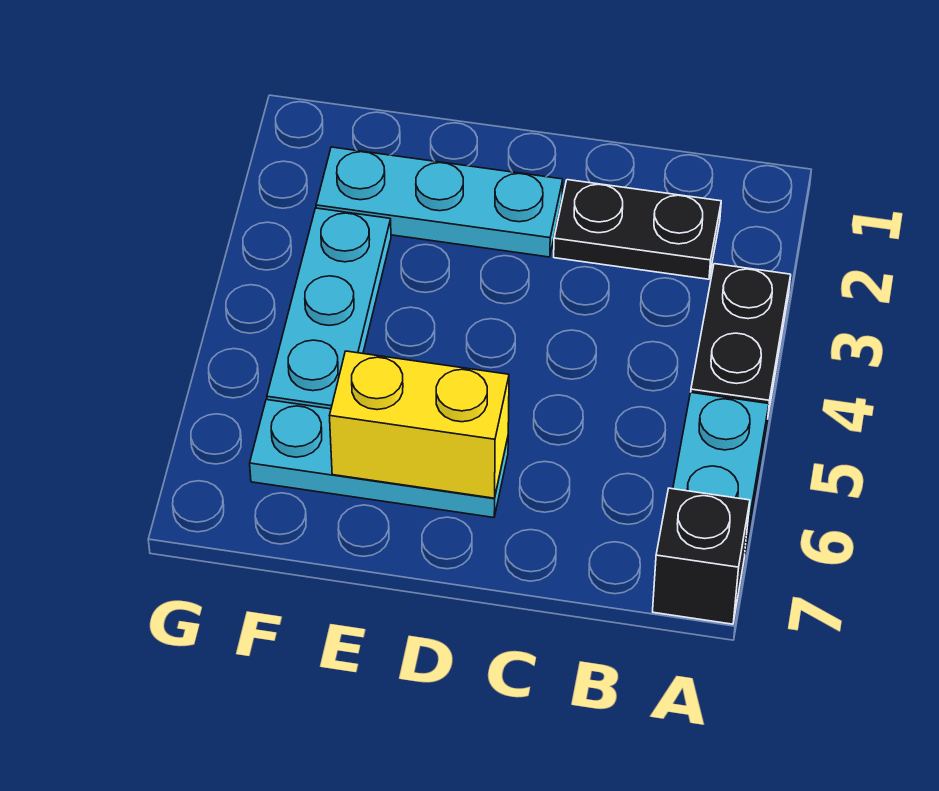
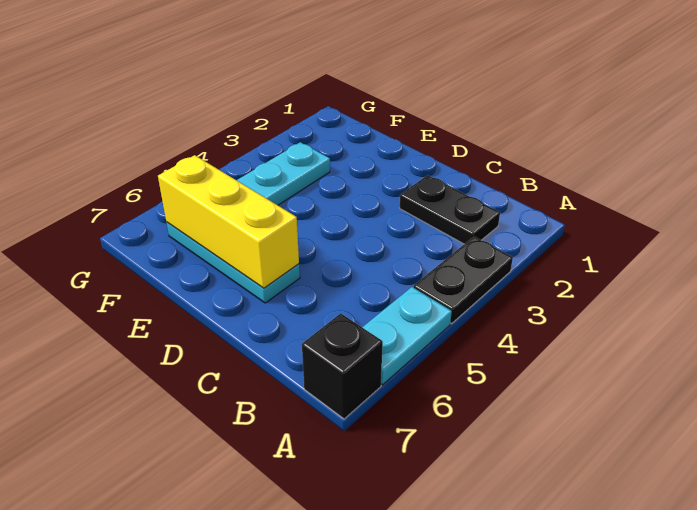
cyan plate D2:F2 level 1 -> none
yellow brick D6:E6 level 2 -> yellow brick D6:F6 level 2

